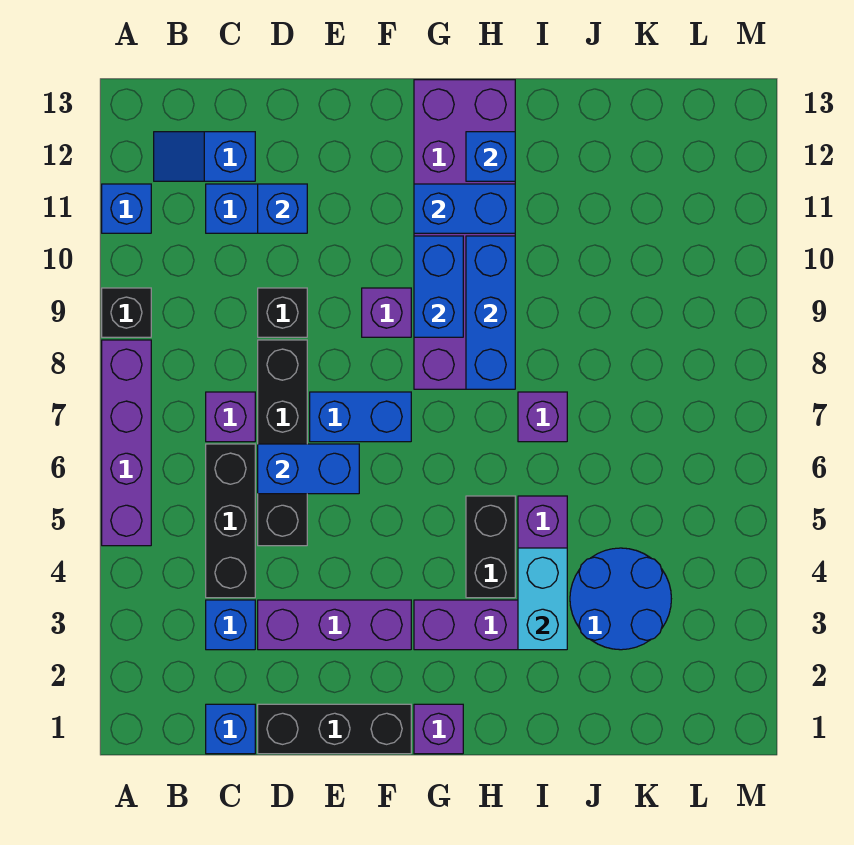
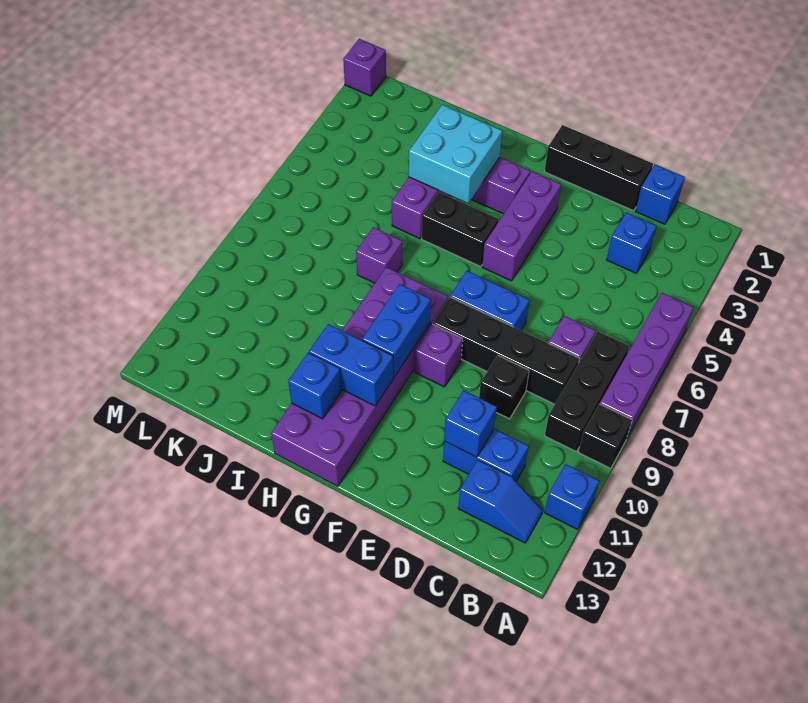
black brick C4:C6 level 1 -> black brick B7:B9 level 1
purple brick D3:F3 level 1 -> purple brick F3:F5 level 1
black brick D5:D8 level 1 -> black brick C8:F8 level 1
blue brick D6:E6 level 2 -> none
purple brick G1 level 1 -> purple brick M1 level 1
black brick H4:H5 level 1 -> black brick G5:H5 level 1
blue brick H8:H10 level 2 -> none
cyan brick I3:I4 level 2 -> cyan brick H3:I4 level 2
blue round brick J3:K4 level 1 -> none

